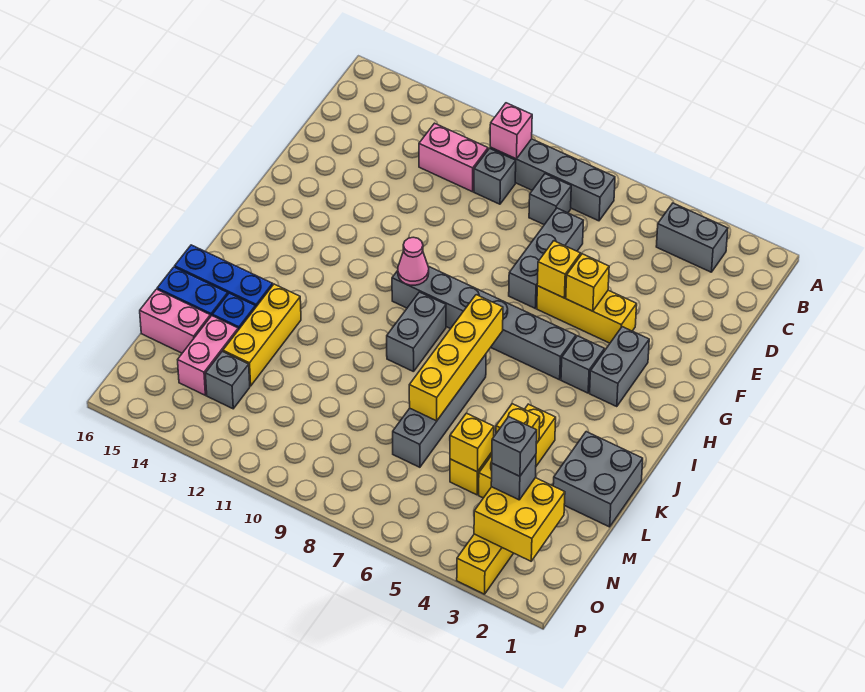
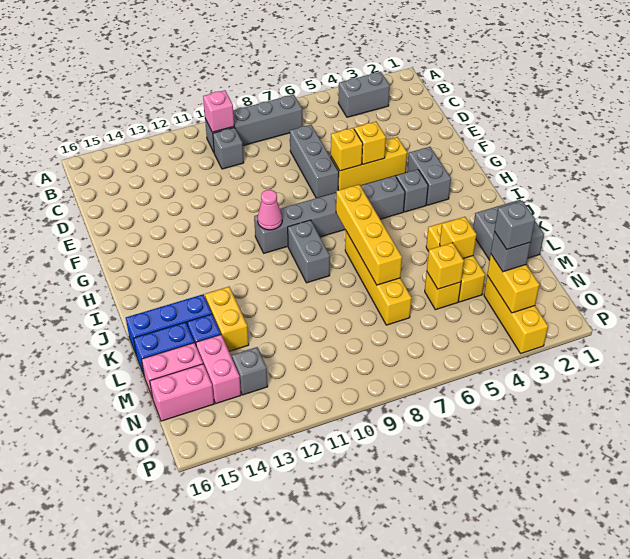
grey brick C8 level 1 -> none
pink brick C11:C12 level 1 -> pink brick N15:N16 level 1
grey brick J7:M7 level 1 -> yellow brick J7:M7 level 1
yellow brick K13:M13 level 1 -> yellow brick K13:L13 level 1
yellow brick N2:O3 level 2 -> yellow brick N3:O3 level 2

